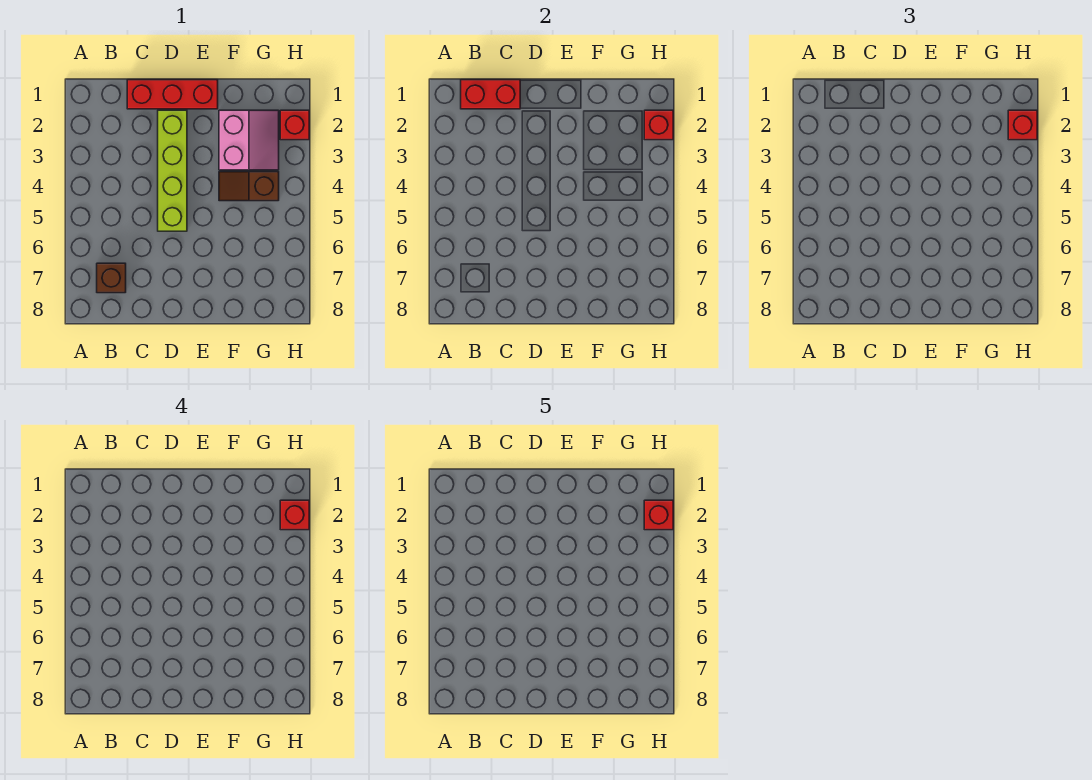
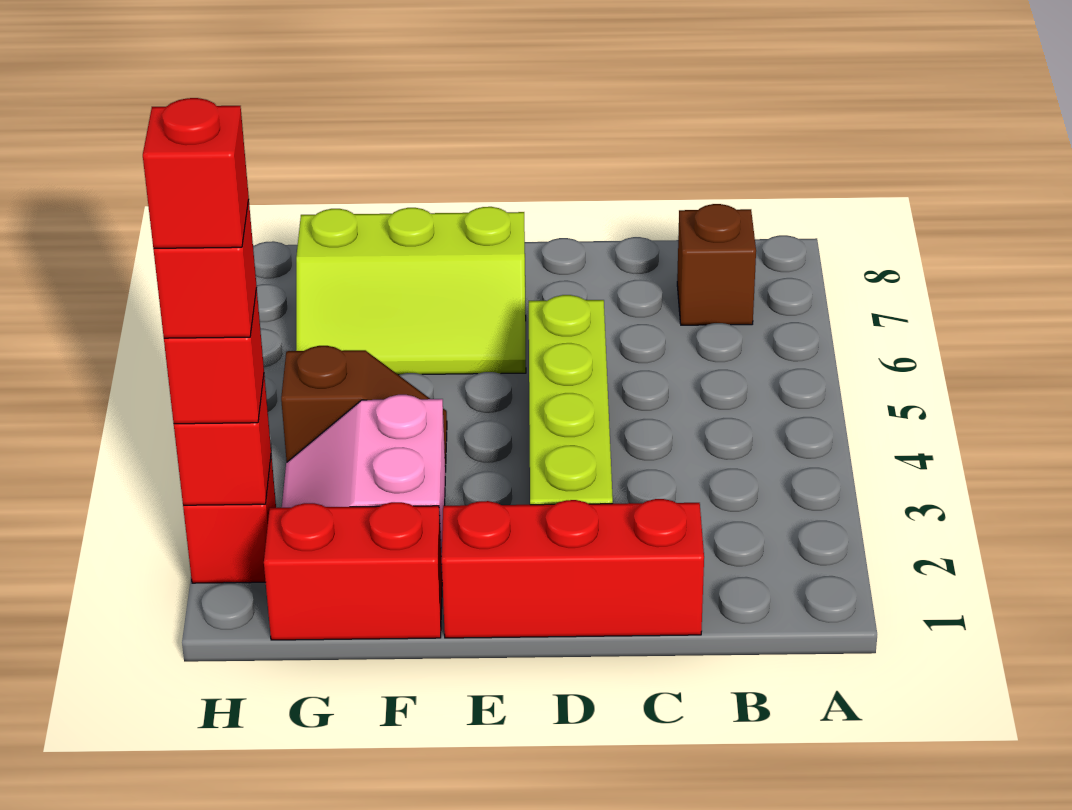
red brick B1:C1 level 2 -> red brick F1:G1 level 1
none -> lime slope E6:G7 level 1 top 7

